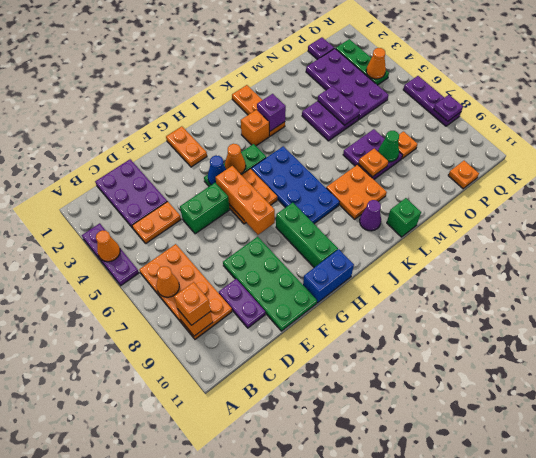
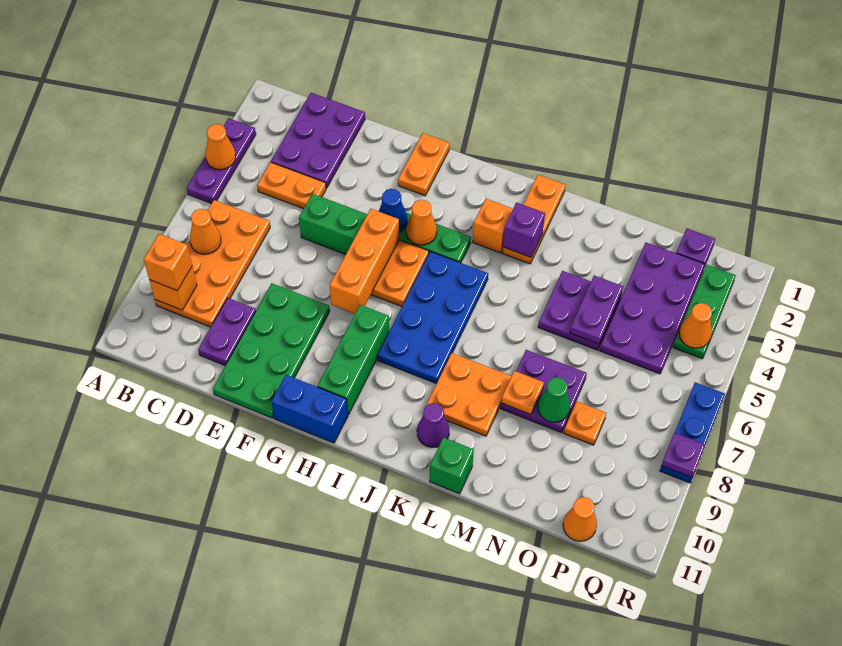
orange plate P11 level 1 -> orange cone P11 level 1
purple plate R6:R8 level 1 -> blue plate R6:R8 level 1

